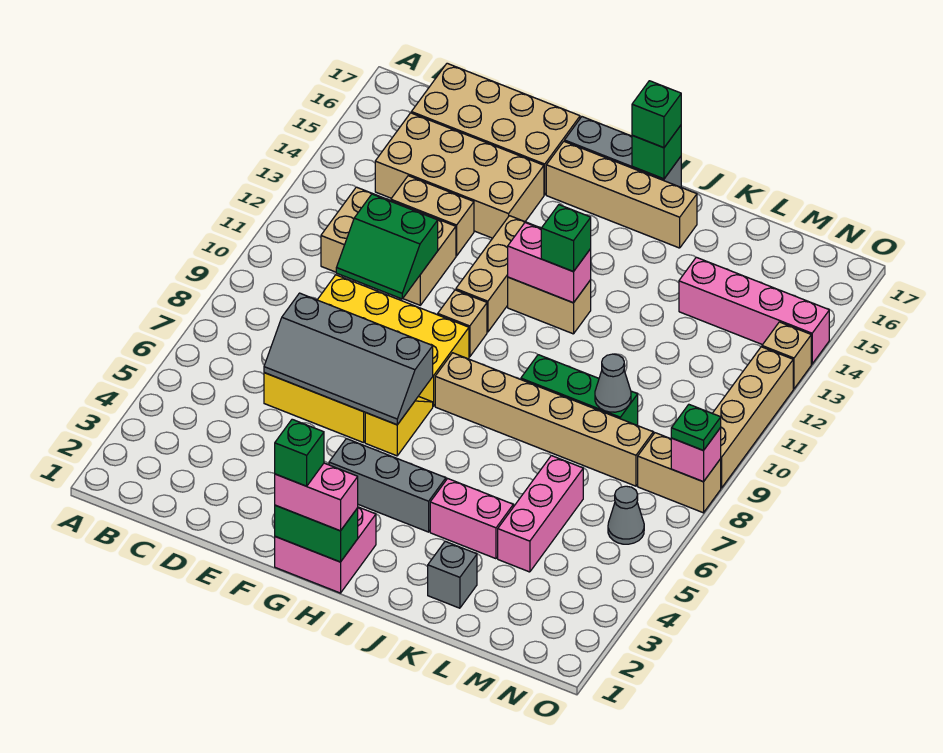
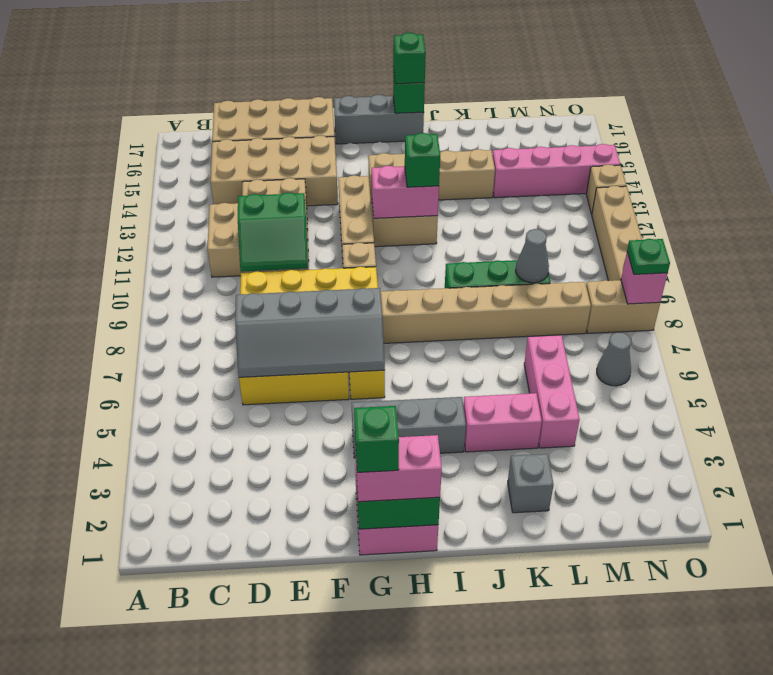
tan brick G16:J16 level 1 -> tan brick H14:K14 level 1

